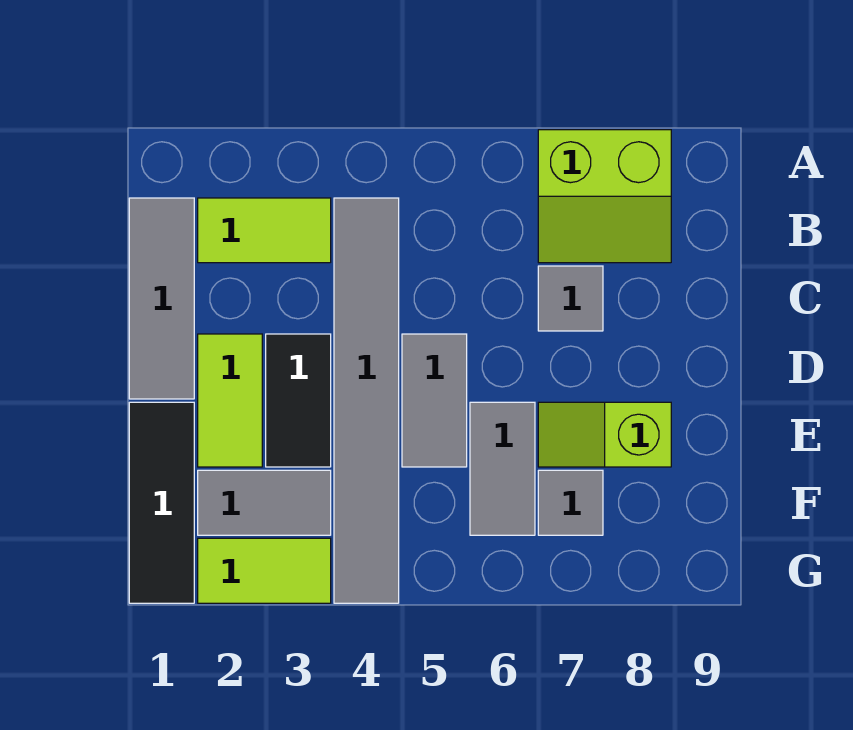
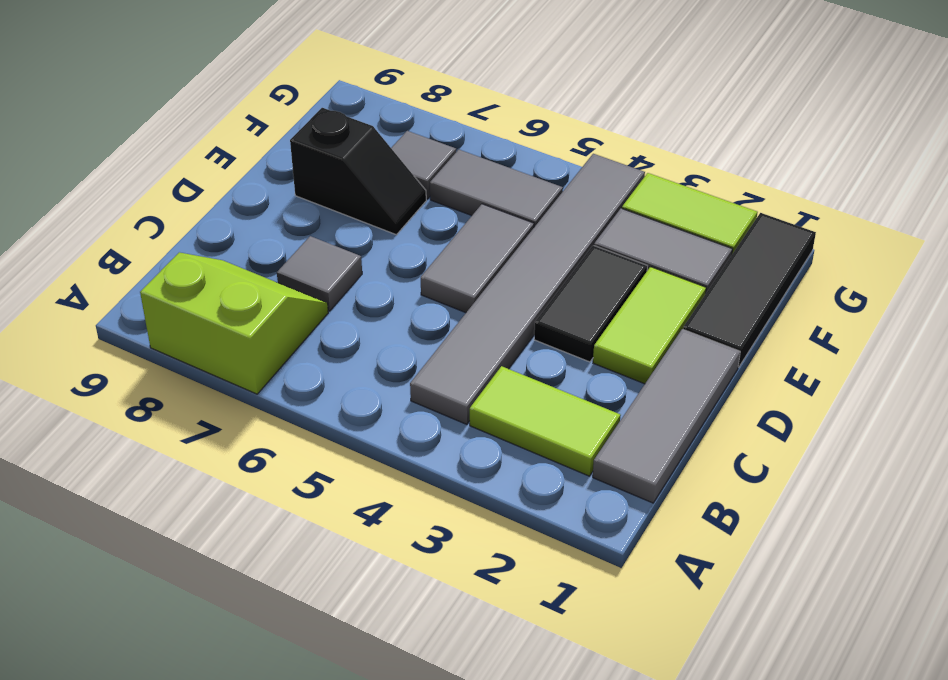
grey tile E6:F6 level 1 -> grey tile F5:F6 level 1
lime slope E7:E8 level 1 top 8 -> black slope E7:E8 level 1 top 8

